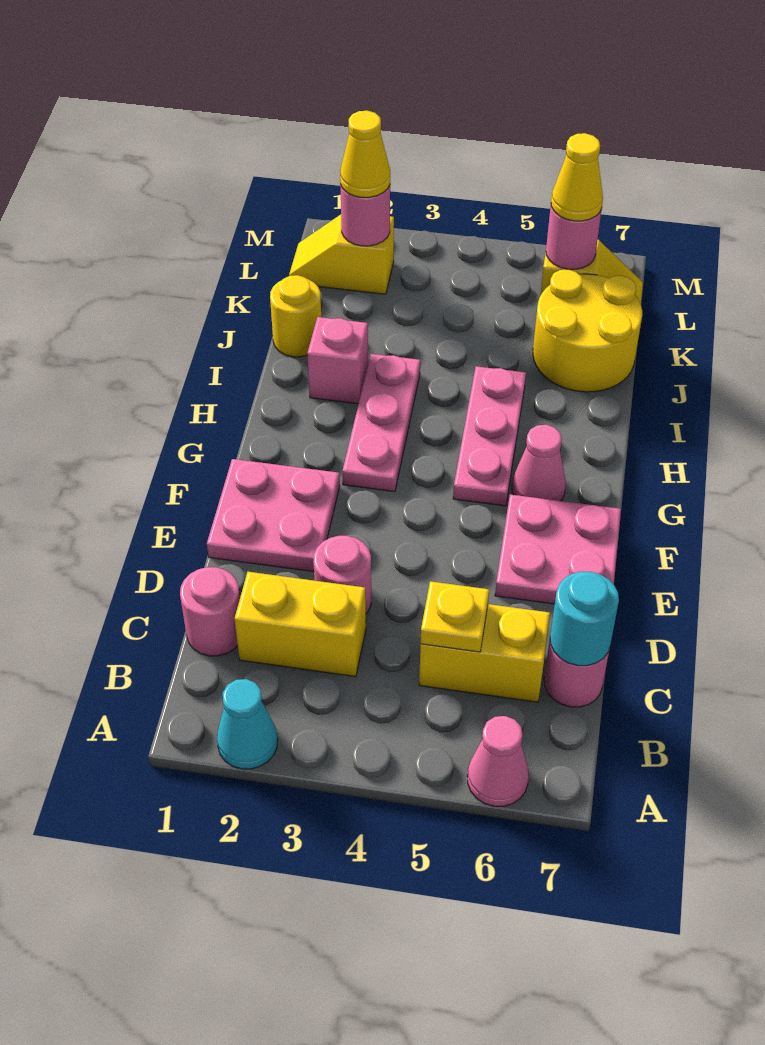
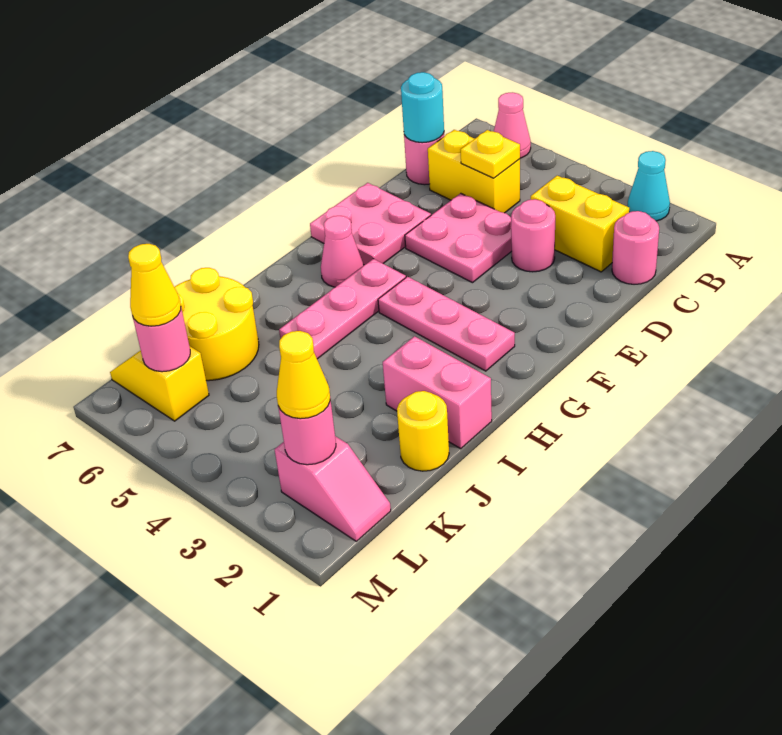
pink plate E1:F2 level 1 -> pink plate D4:E5 level 1
pink plate G3:I3 level 1 -> pink plate G2:G4 level 1
pink brick I2 level 1 -> pink brick I1:I2 level 1
yellow slope L1:L2 level 1 top 2 -> pink slope L1:L2 level 1 top 2

